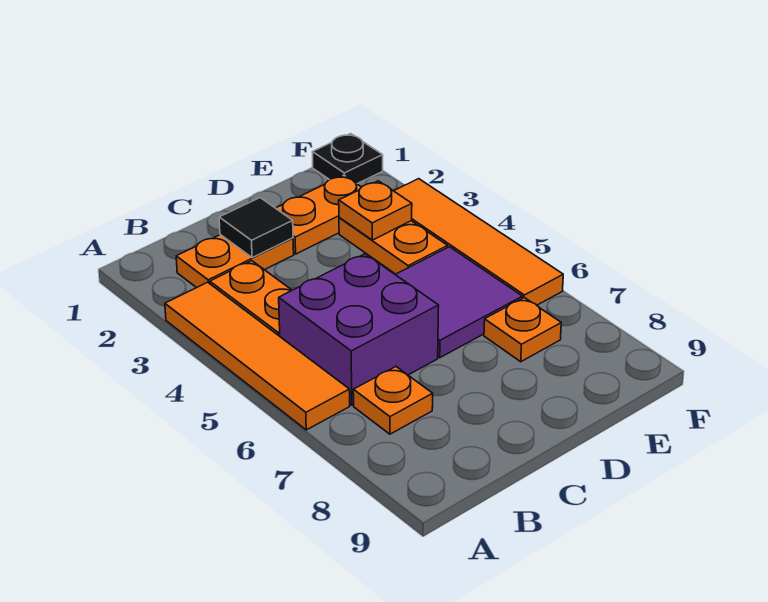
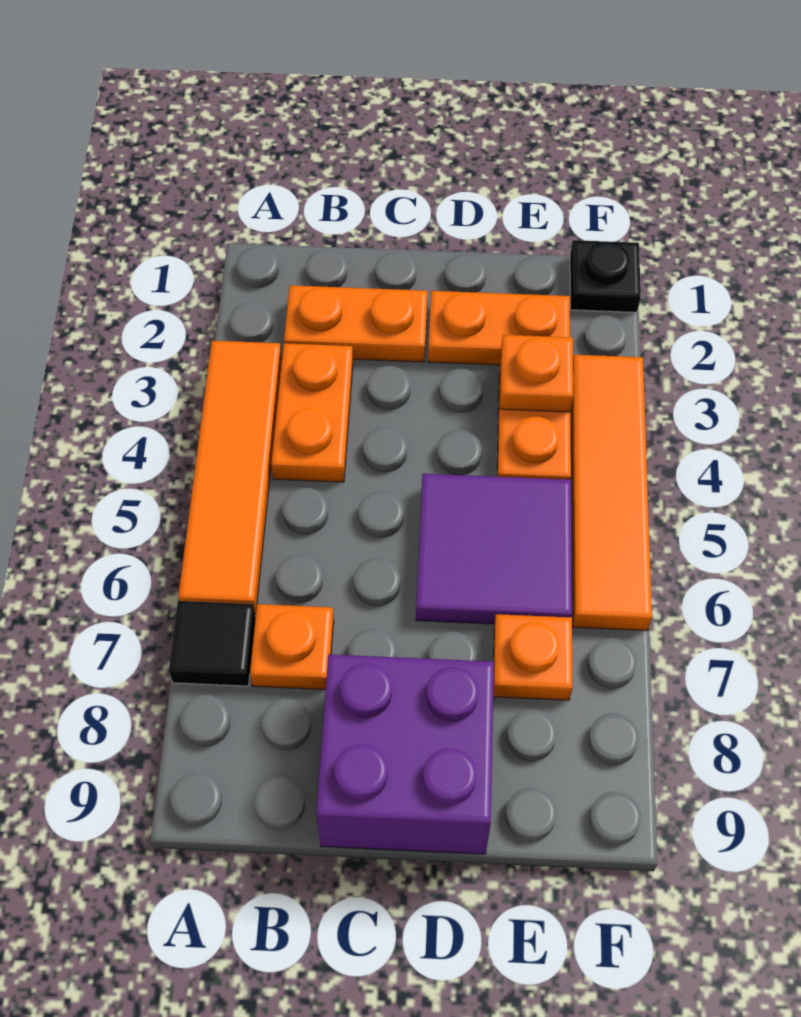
purple brick B5:C6 level 1 -> purple brick C8:D9 level 1
black tile C2 level 2 -> black tile A7 level 1

